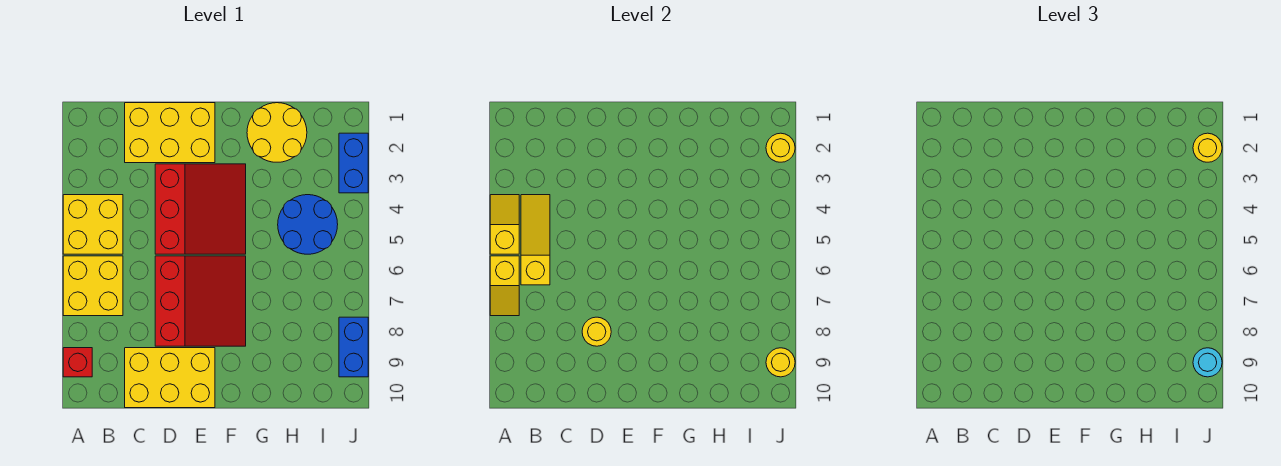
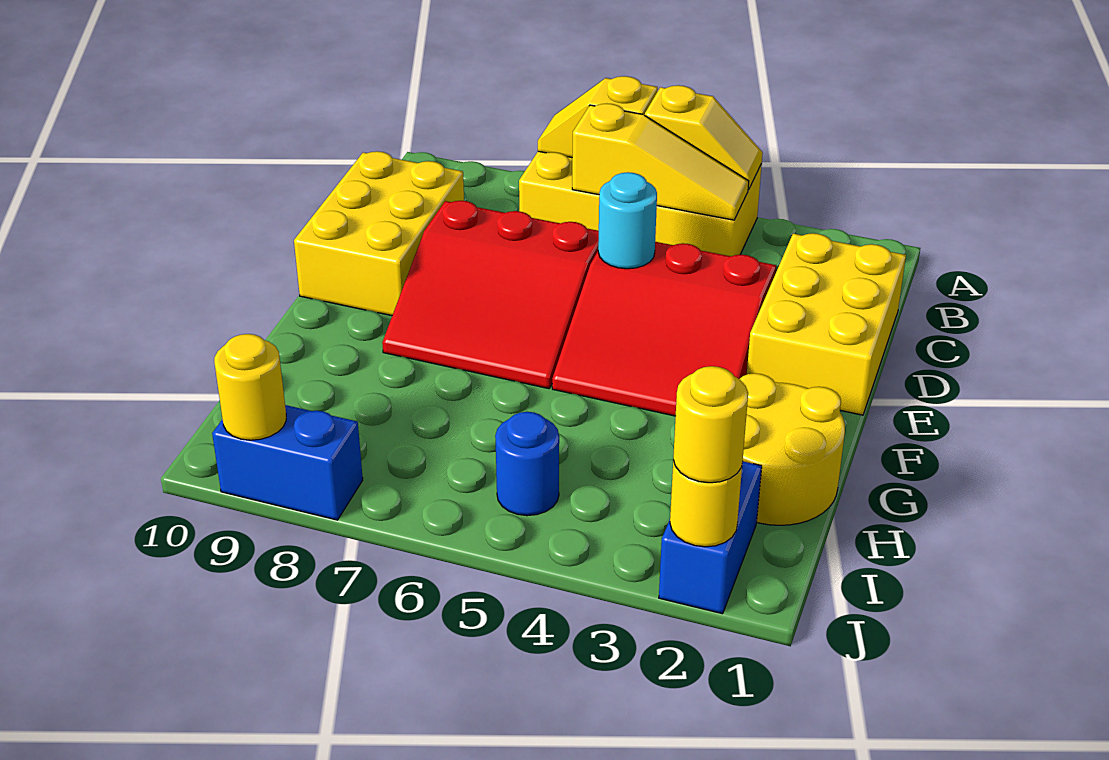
red brick A9 level 1 -> none
yellow round brick D8 level 2 -> none
blue round brick H4:I5 level 1 -> blue round brick I5 level 1
blue brick J2:J3 level 1 -> blue brick I2:J2 level 1
cyan round brick J9 level 3 -> cyan round brick D5 level 2

